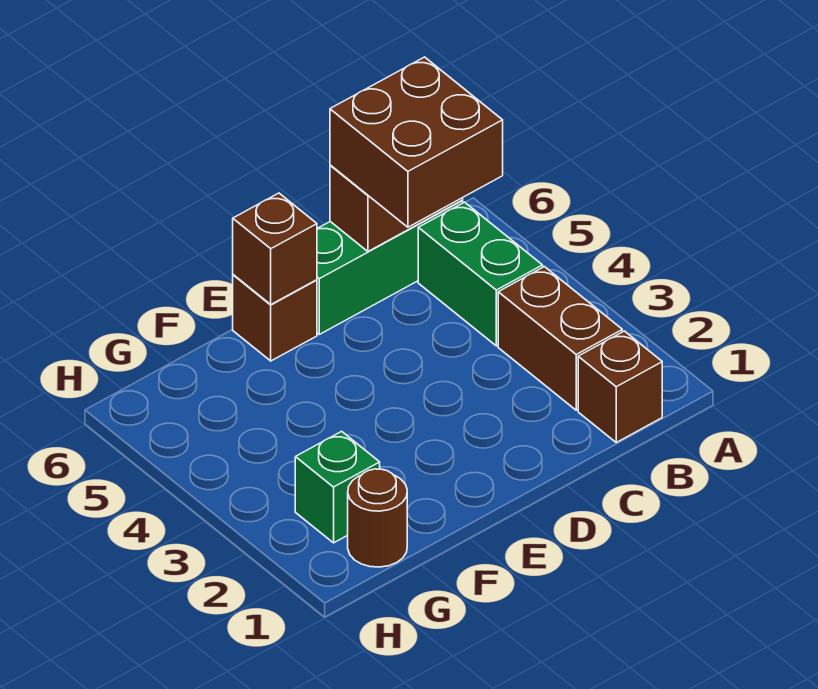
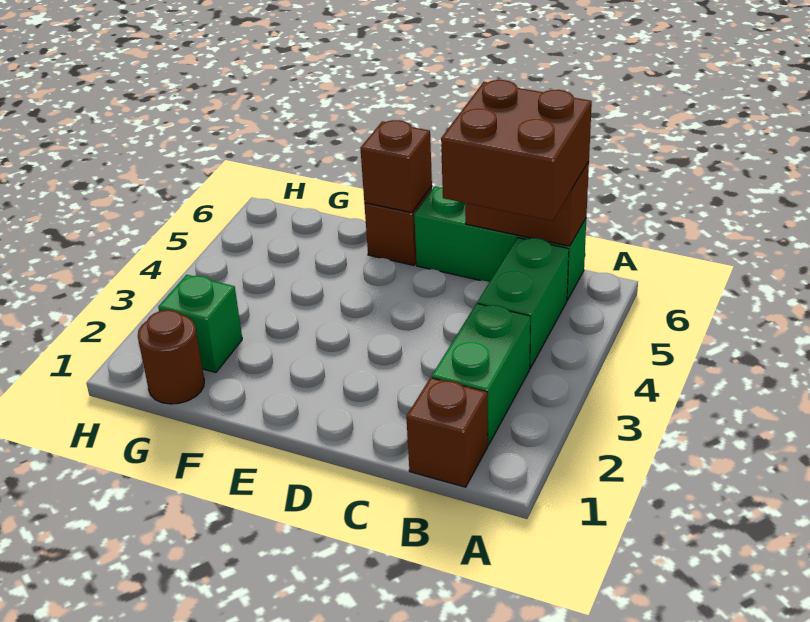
brown brick B2:B3 level 1 -> green brick B2:B3 level 1

